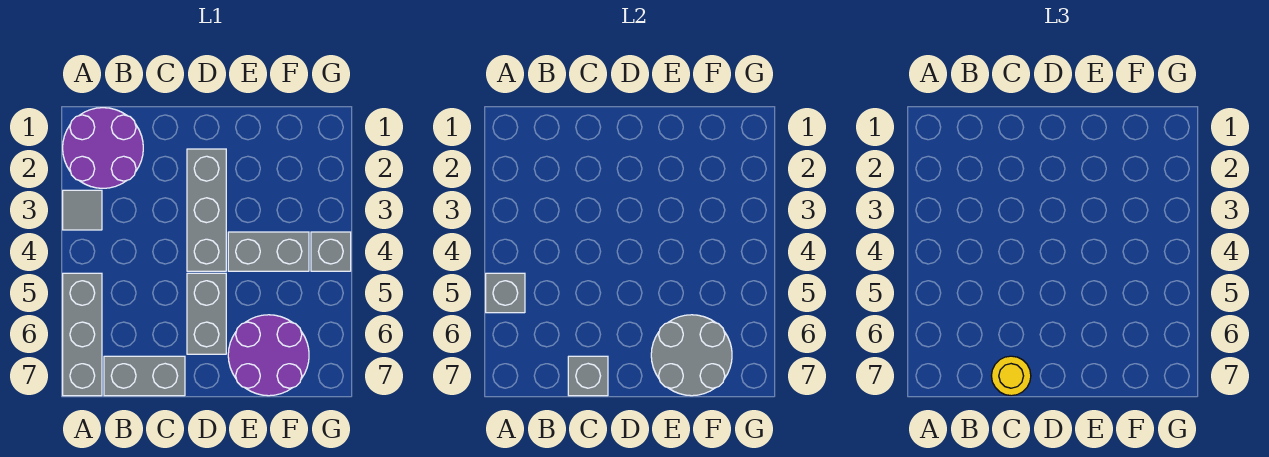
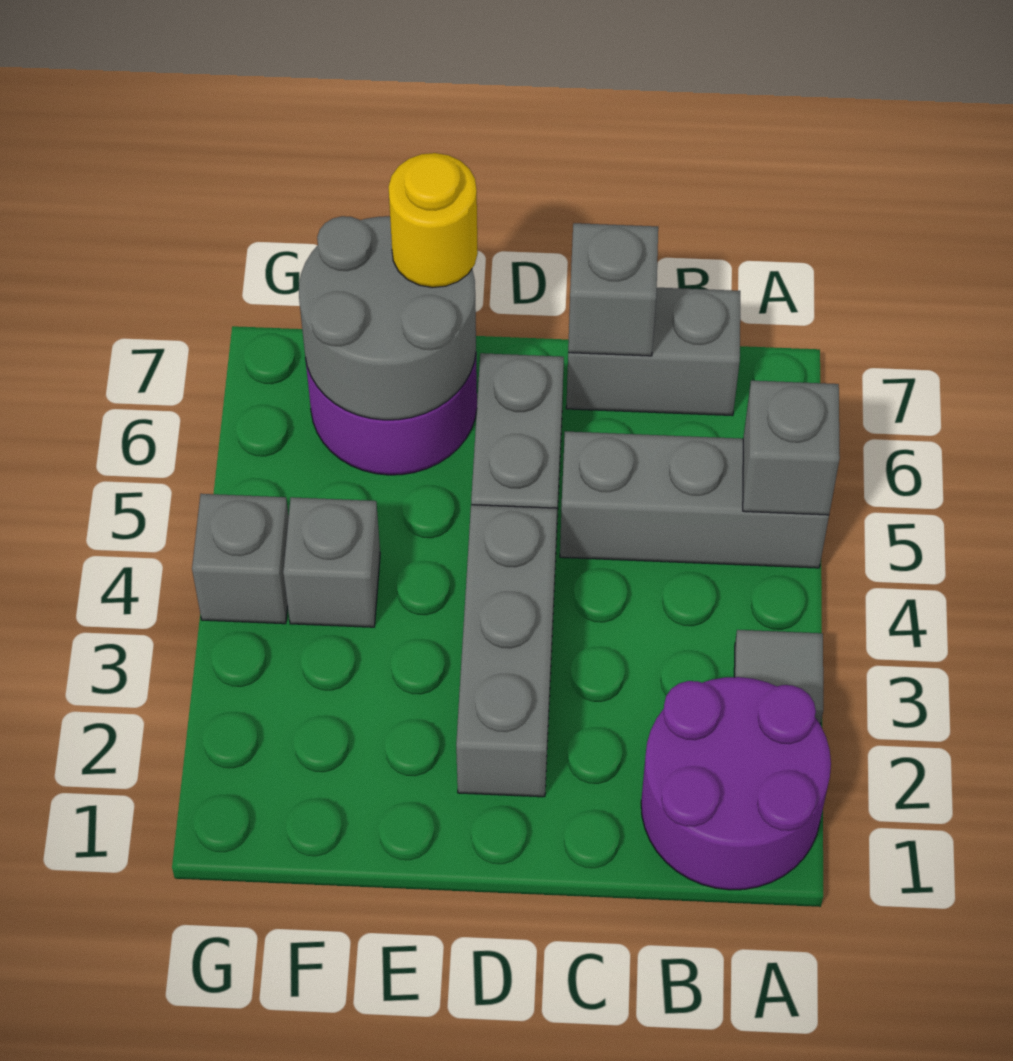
grey brick A5:A7 level 1 -> grey brick A5:C5 level 1
yellow round brick C7 level 3 -> yellow round brick E7 level 3
grey brick E4:F4 level 1 -> grey brick F4 level 1

